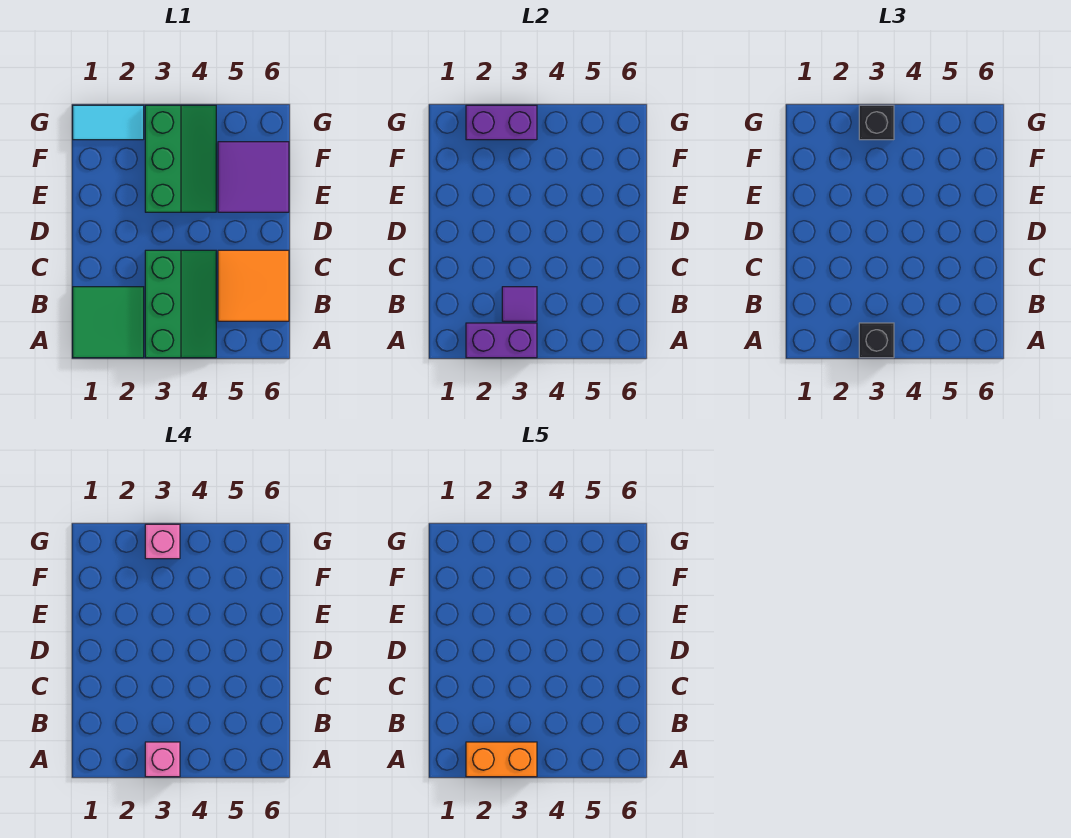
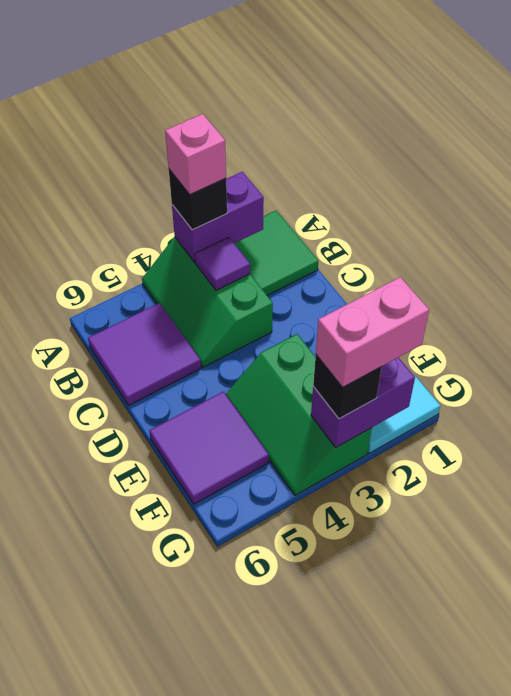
orange brick A2:A3 level 5 -> none
orange tile B5:C6 level 1 -> purple tile B5:C6 level 1
pink brick G3 level 4 -> pink brick G2:G3 level 4

